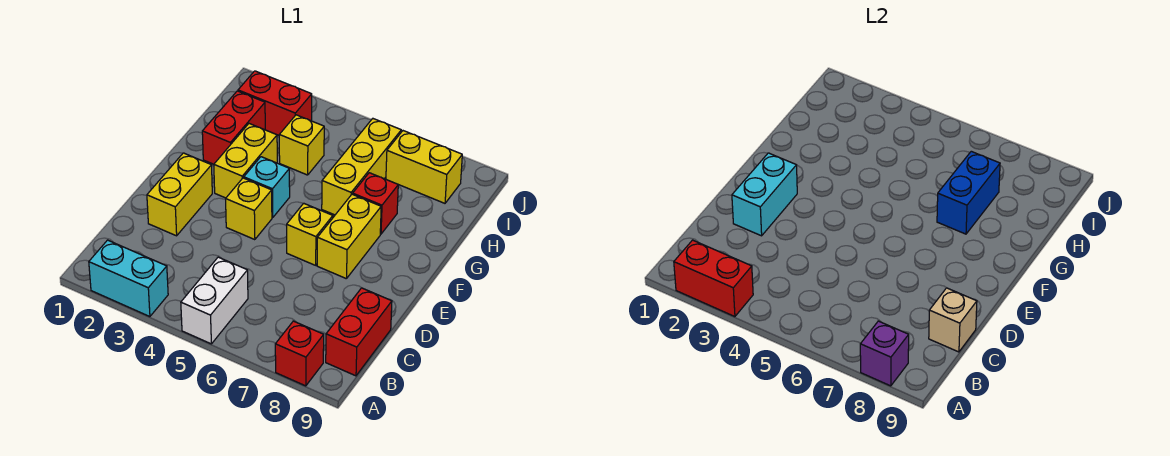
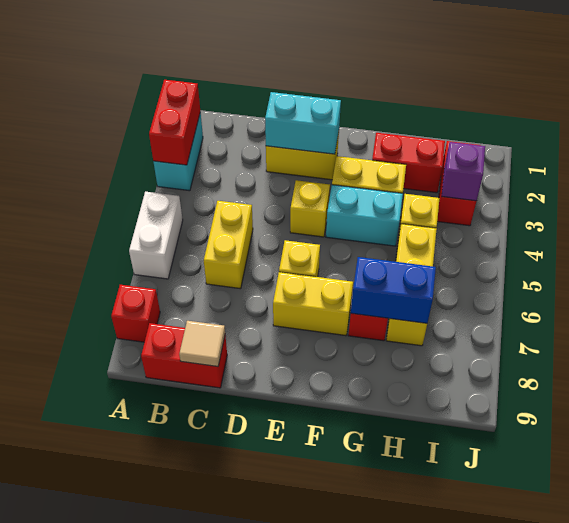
white brick A5:B5 level 1 -> white brick A5:A6 level 1
purple brick A8 level 2 -> purple brick I3 level 2
tan brick C9 level 2 -> tan tile C9 level 2
cyan brick F4 level 1 -> cyan brick F4:G4 level 1
yellow brick G6:I6 level 1 -> yellow brick H5:H7 level 1
yellow brick I7:I8 level 1 -> yellow brick C5:C6 level 1

